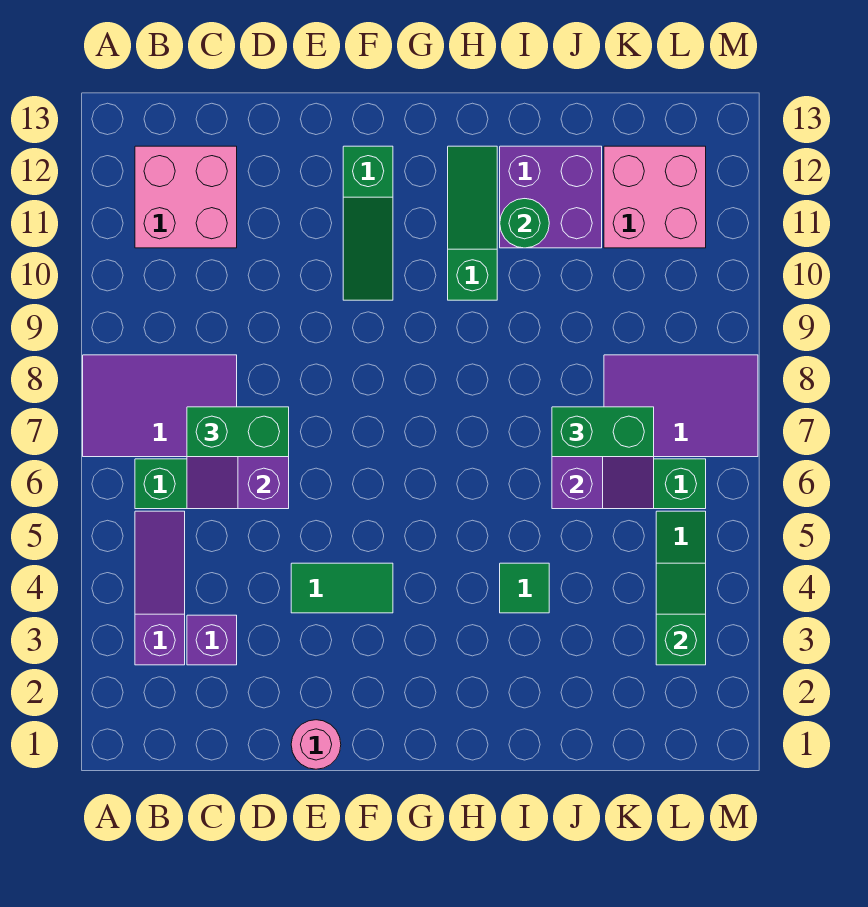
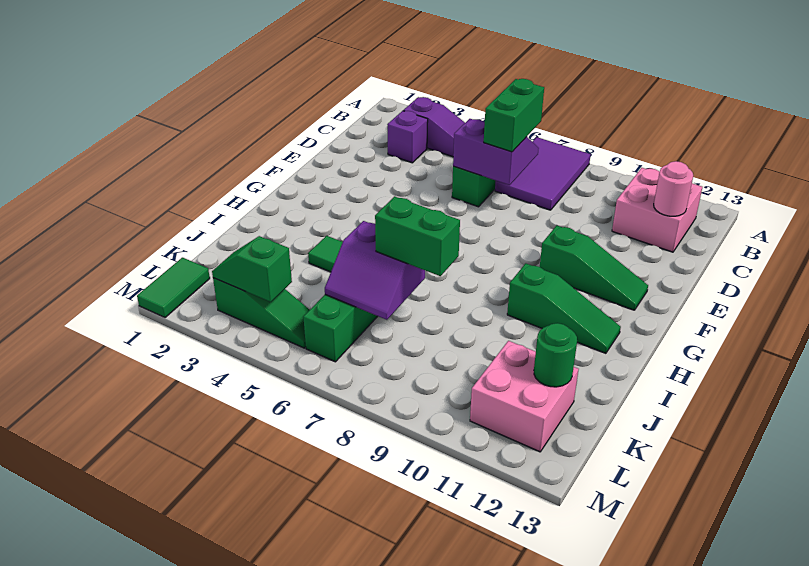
pink round brick E1 level 1 -> pink round brick C12 level 2
green tile E4:F4 level 1 -> green tile L1:M1 level 1
green slope F10:F12 level 1 top 12 -> green slope F10:F12 level 1 top 10
purple brick I11:J12 level 1 -> none
green round brick I11 level 2 -> green round brick K12 level 2
green brick J7:K7 level 3 -> green brick J7:J8 level 3
purple tile K7:M8 level 1 -> none
green slope L3:L4 level 2 top 3 -> green slope L3:L4 level 2 top 4

